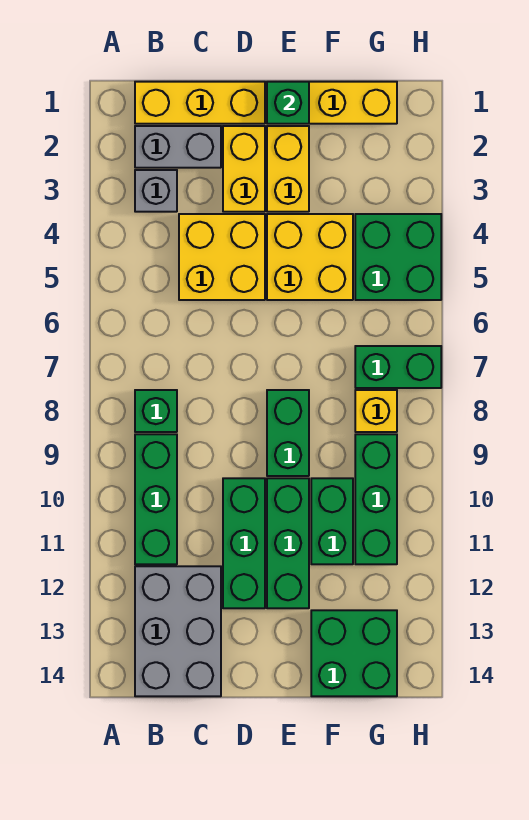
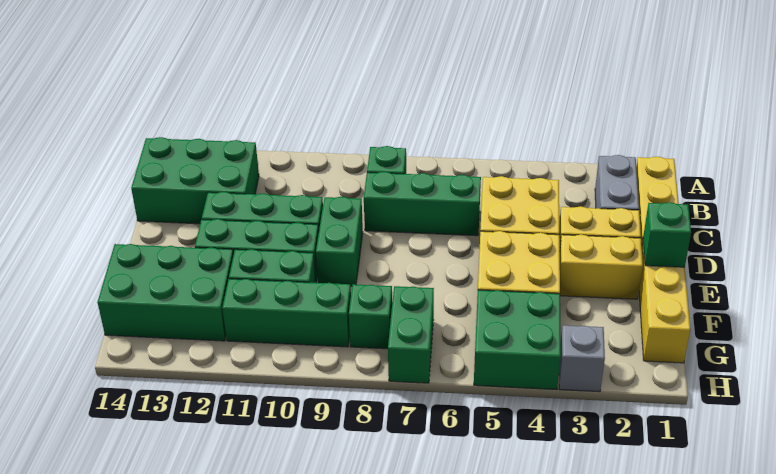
grey brick B3 level 1 -> grey brick H3 level 1
green brick B9:B11 level 1 -> green brick C6:C8 level 1
grey brick B12:C14 level 1 -> green brick B12:C14 level 1
green brick E8:E9 level 1 -> green brick D9:E9 level 1
green brick F13:G14 level 1 -> green brick F12:G14 level 1
yellow brick G8 level 1 -> green brick G8 level 1

